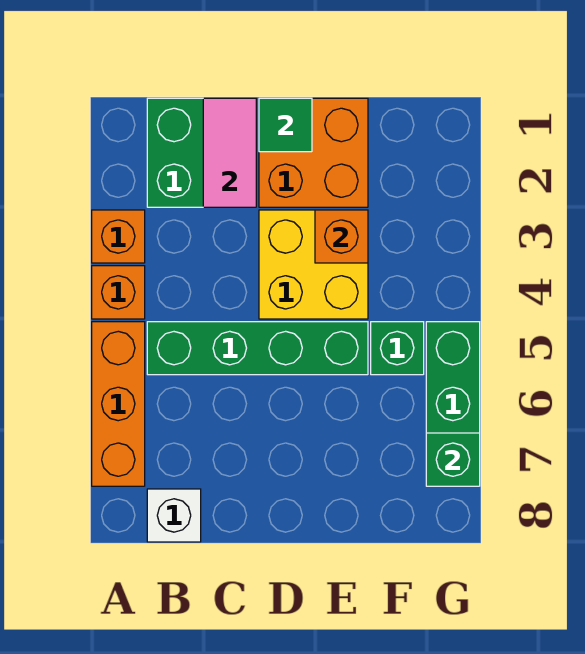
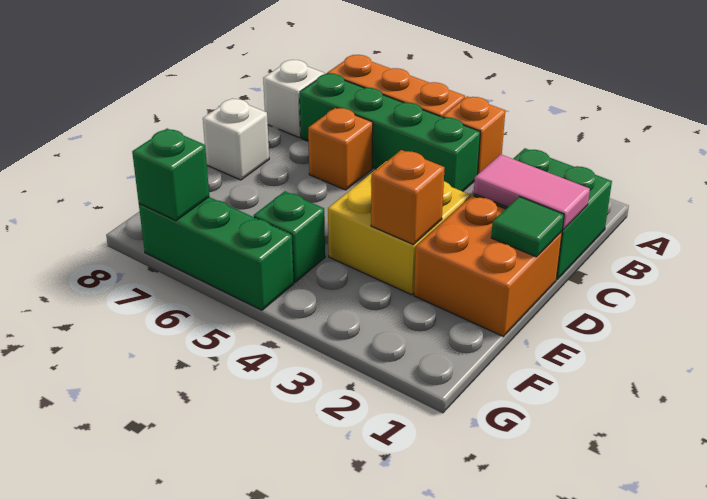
orange brick A3 level 1 -> orange brick C6 level 1
green brick B5:E5 level 1 -> green brick B4:B7 level 1
none -> white brick D8 level 1

